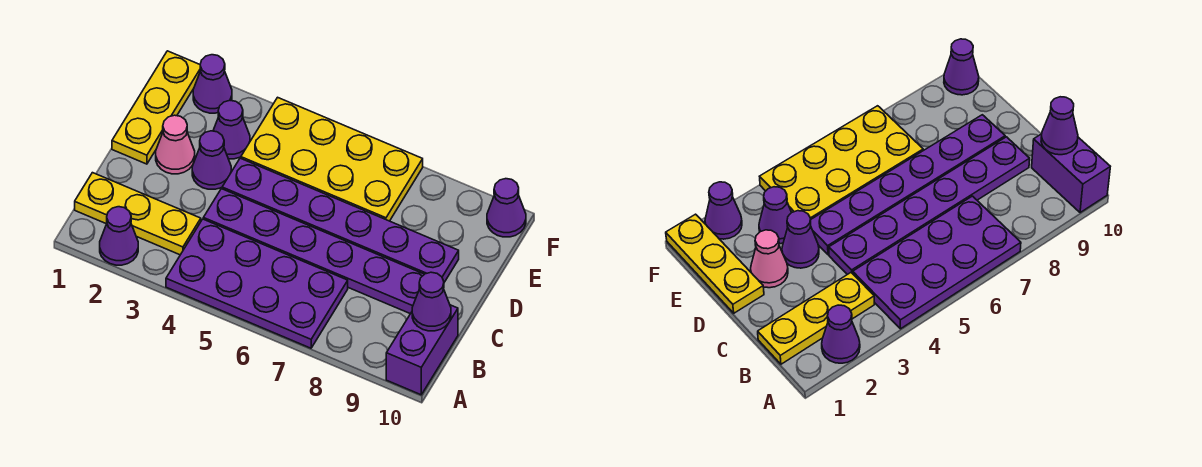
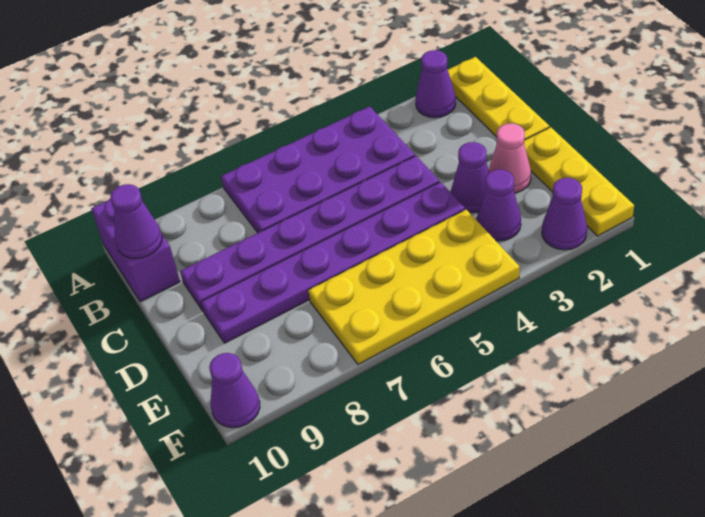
yellow plate B1:B3 level 1 -> yellow plate A1:C1 level 1

